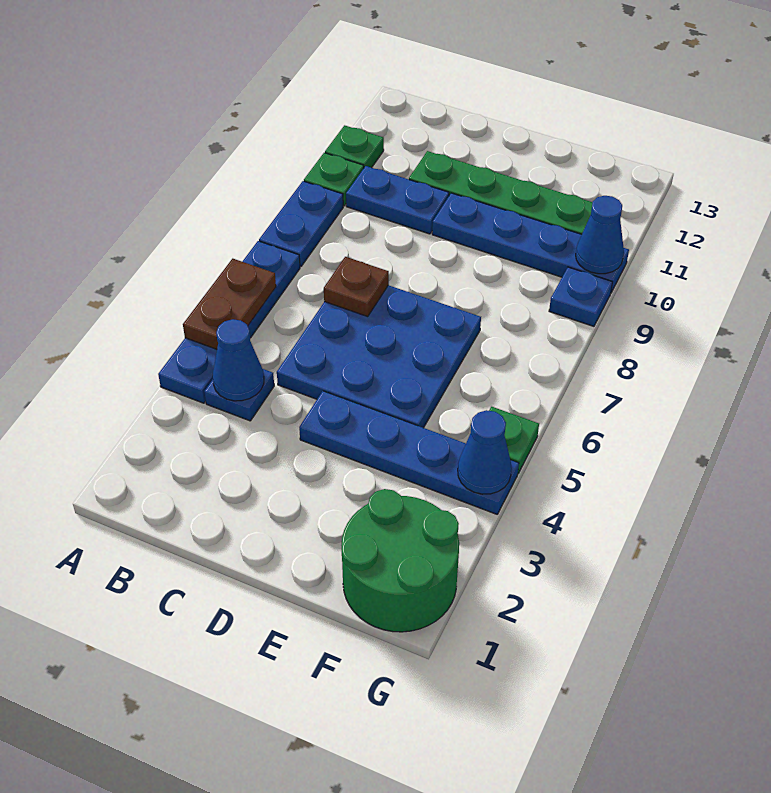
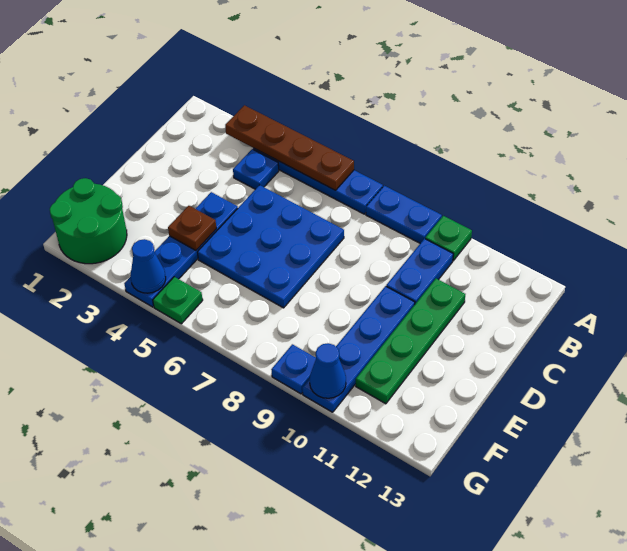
brown plate A5:A6 level 2 -> brown plate A3:A6 level 2
green plate A11 level 1 -> none
blue cone B4 level 2 -> none
brown plate C7 level 2 -> brown plate E4 level 2

